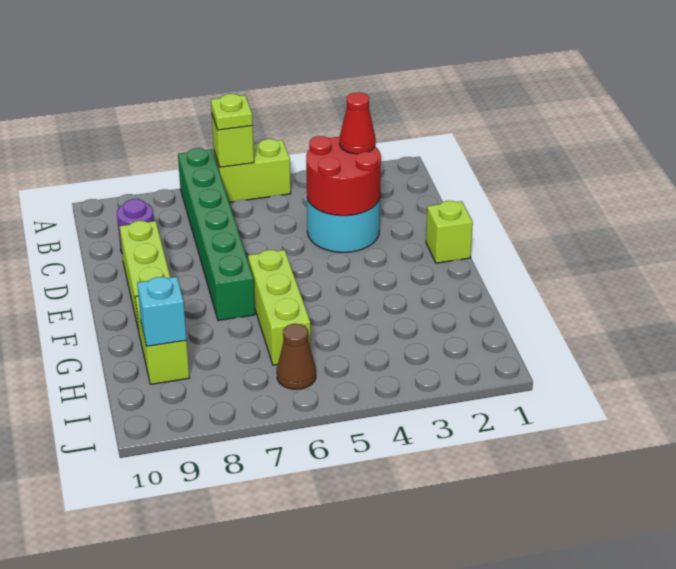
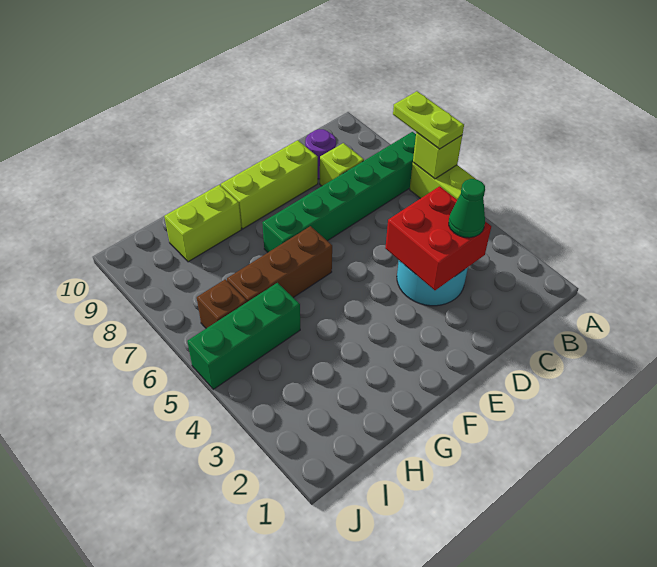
lime plate A6 level 3 -> lime plate A6:A7 level 3
red round brick C3:D4 level 2 -> red brick C3:D4 level 2
red cone C3 level 3 -> green cone C3 level 3
lime brick E1 level 1 -> lime brick C8 level 1
lime brick F6:H6 level 1 -> brown brick F6:H6 level 1
none -> green brick H5:J5 level 1
cyan brick H9 level 2 -> none
brown cone I6 level 1 -> brown brick I6 level 1

